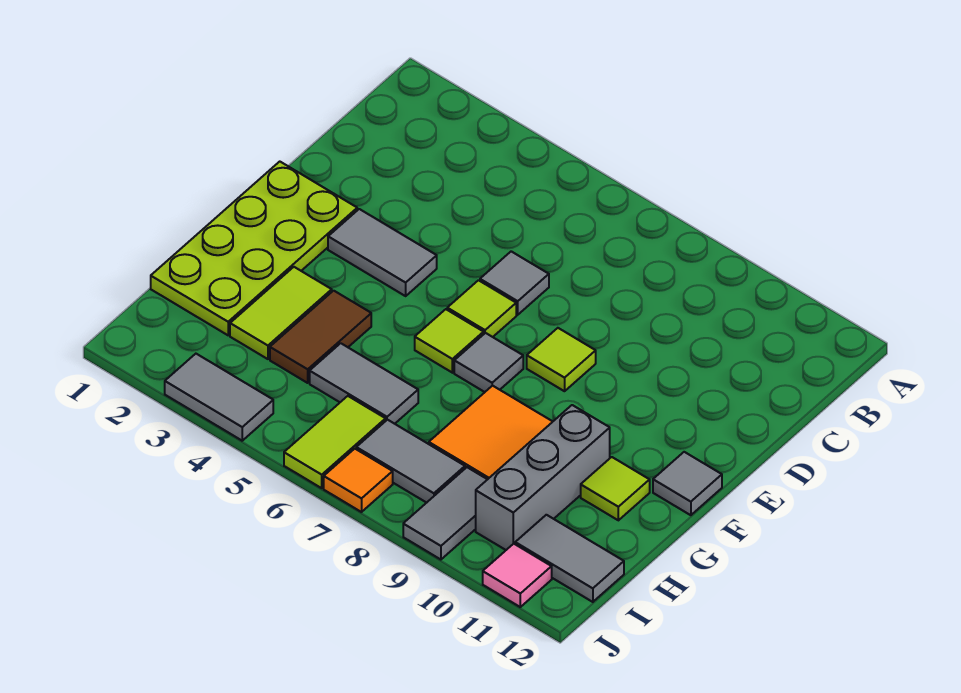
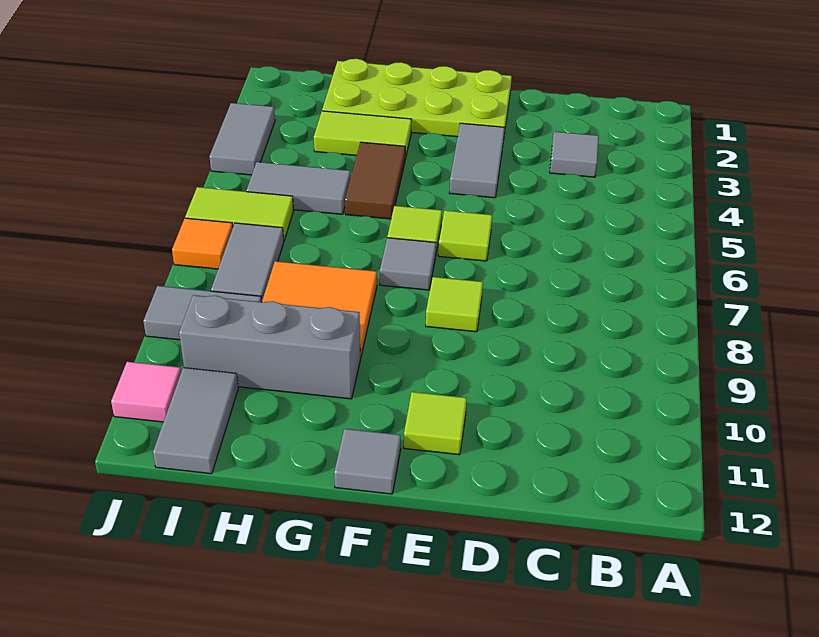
grey tile D6 level 1 -> grey tile C3 level 1
brown tile G4:H4 level 1 -> brown tile G4:G5 level 1
lime tile G11 level 1 -> lime tile E11 level 1
grey tile H5:H6 level 1 -> grey tile H5:I5 level 1

